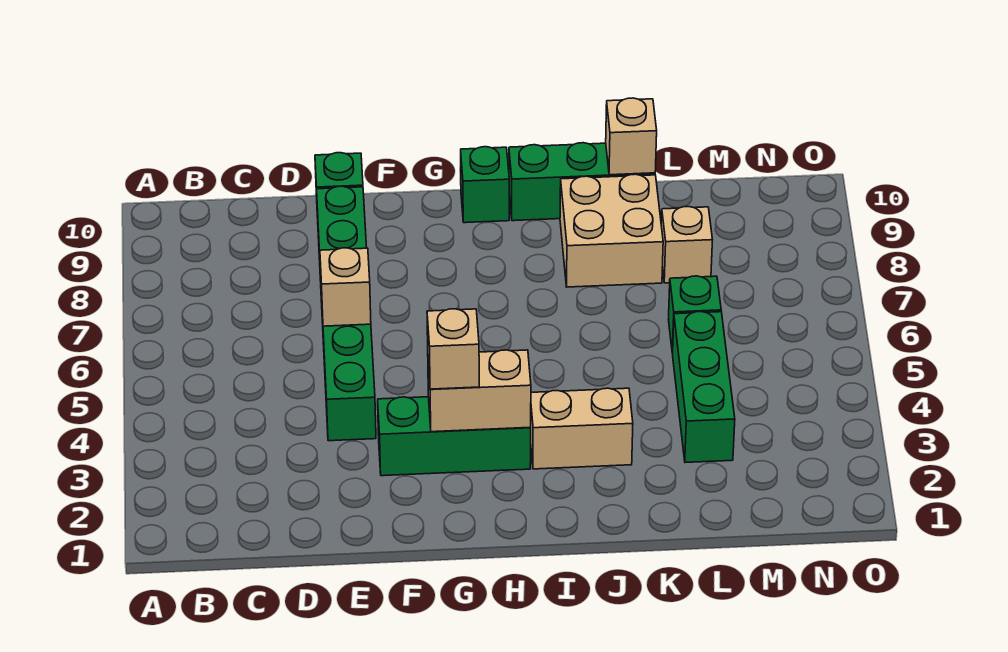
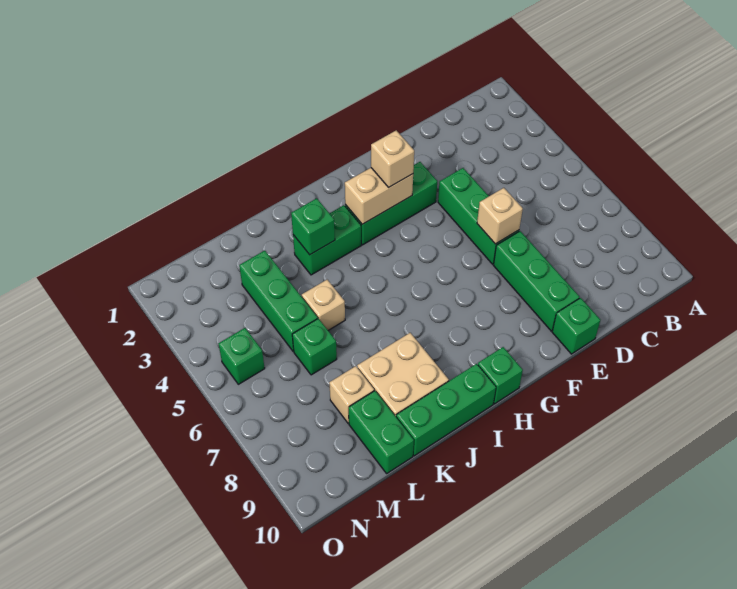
tan brick I3:J3 level 1 -> green brick I3:J3 level 1
none -> green brick J3 level 2
tan brick K10 level 2 -> tan brick K5 level 1
none -> green brick L9:L10 level 1
none -> green brick N5 level 1

